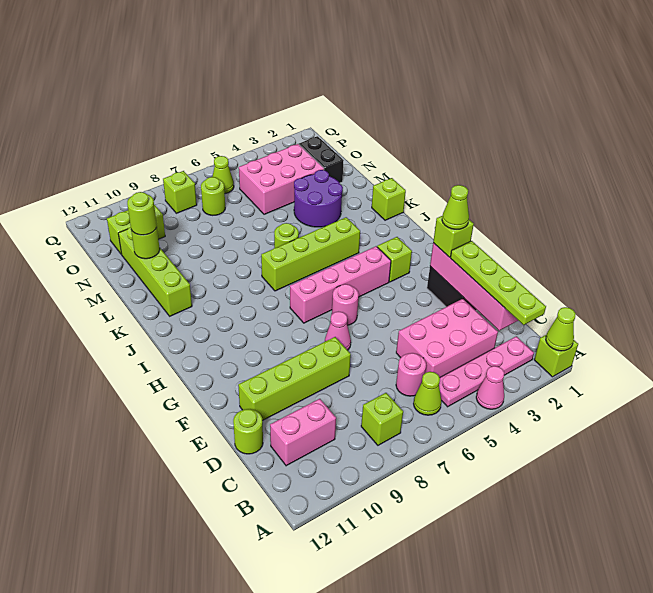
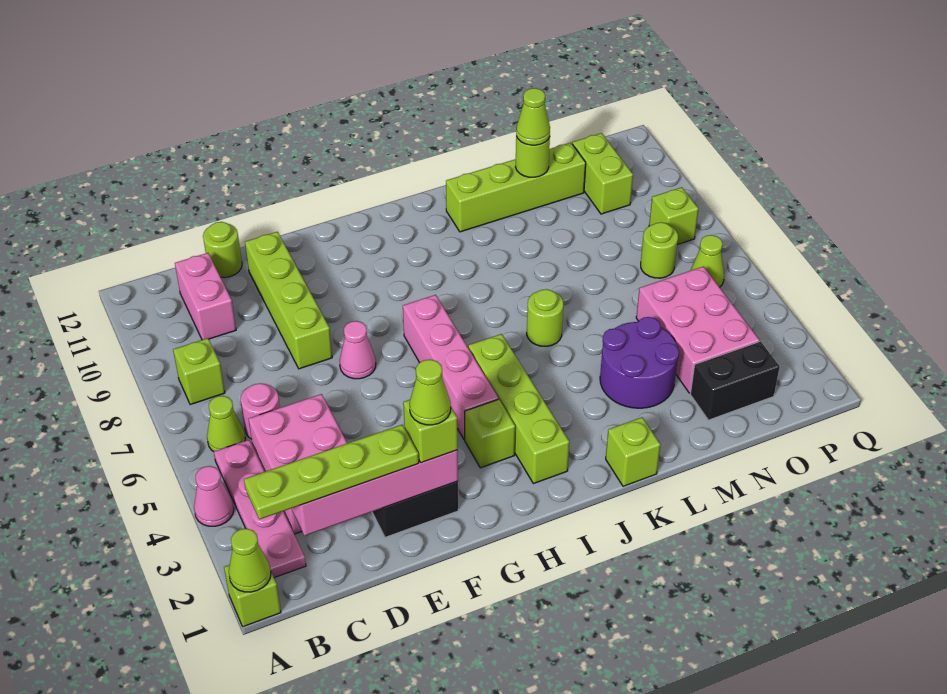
pink round brick G6 level 1 -> none
lime brick J4:J7 level 1 -> lime brick I2:I5 level 1
lime round brick M11 level 3 -> lime cone M11 level 3

